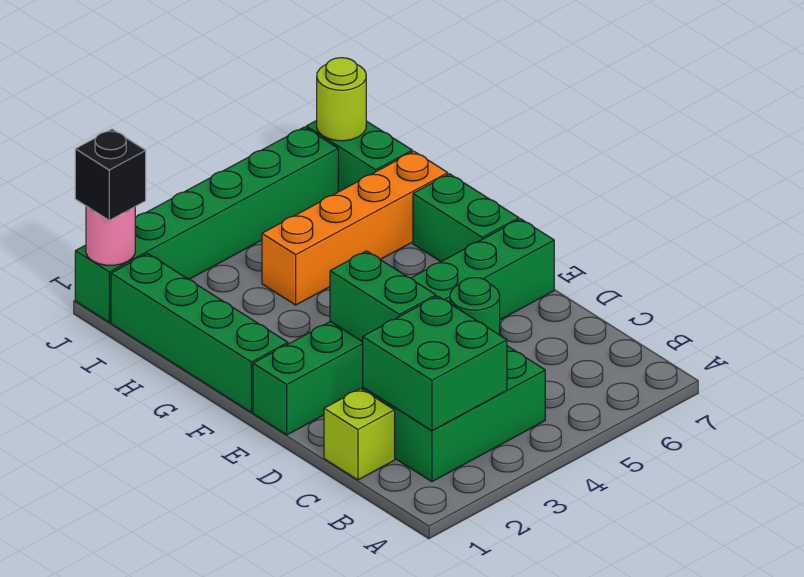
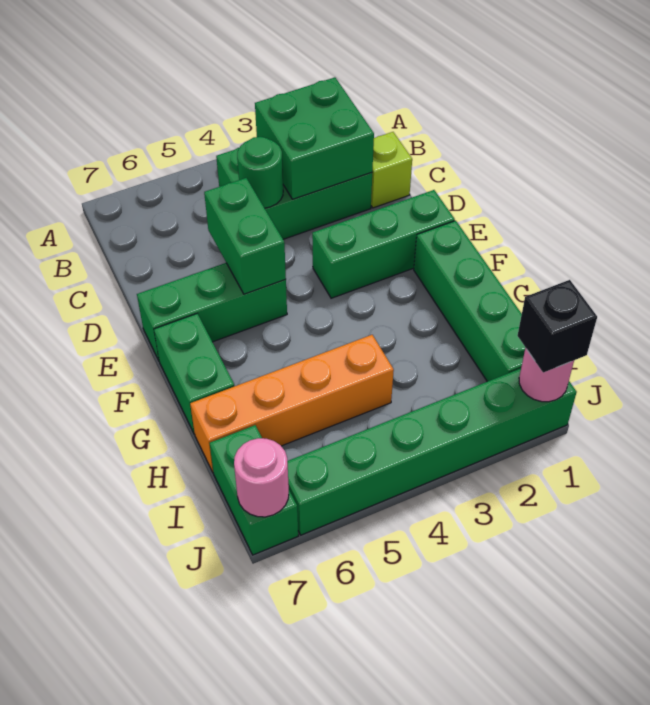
green brick D3:E3 level 2 -> green brick D5:E5 level 2
lime round brick J7 level 2 -> pink round brick J7 level 2

